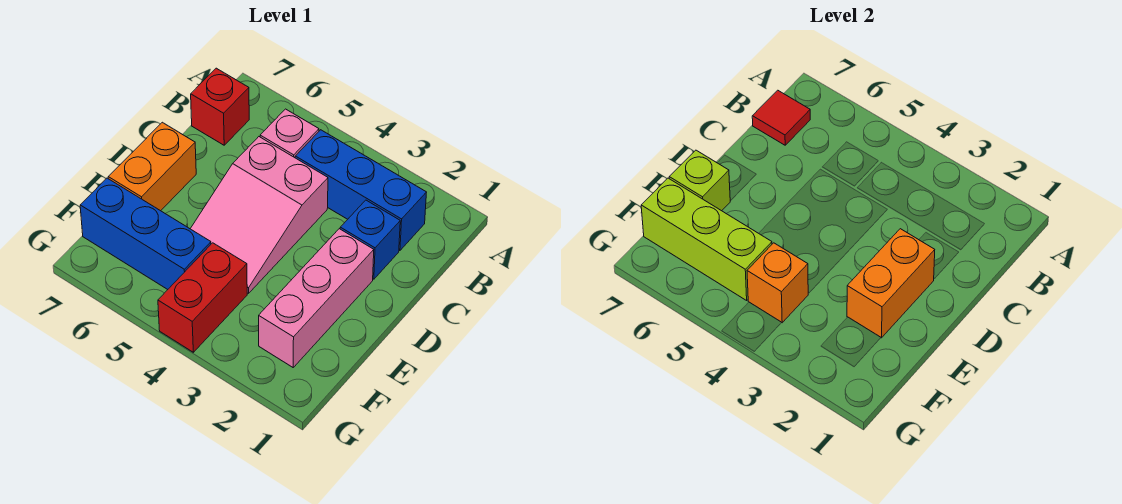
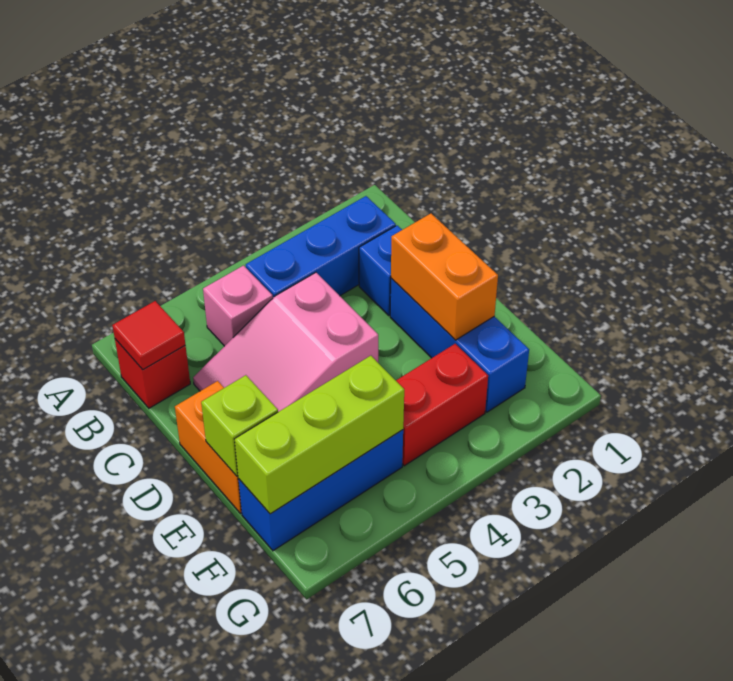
pink slope C4:E5 level 1 top C -> pink slope C4:D6 level 1 top 4
pink brick D2:F2 level 1 -> blue brick D2:F2 level 1
red brick F4:G4 level 1 -> red brick F3:F4 level 1
orange brick F4 level 2 -> none

